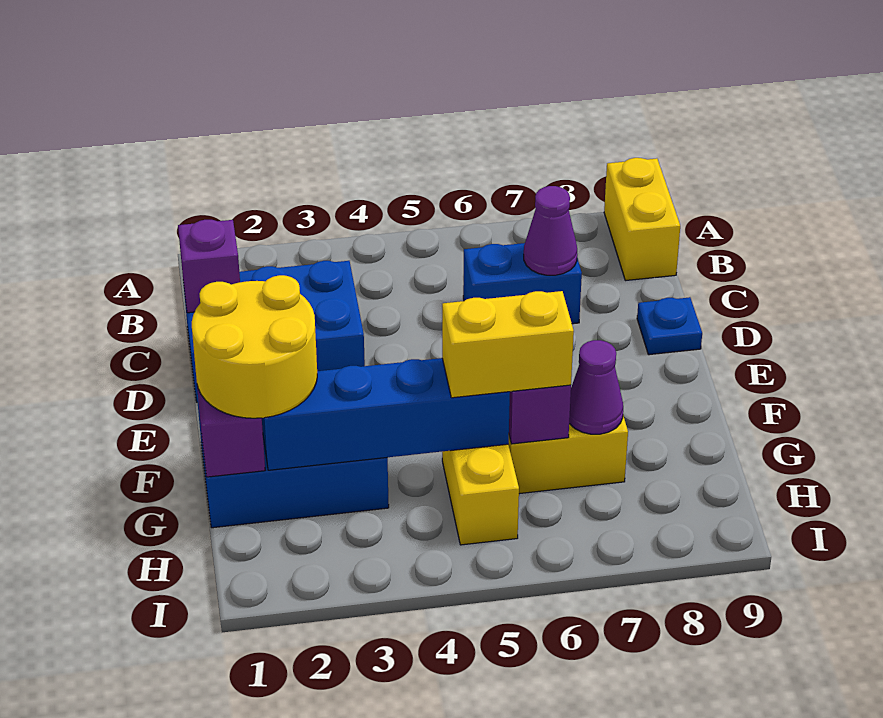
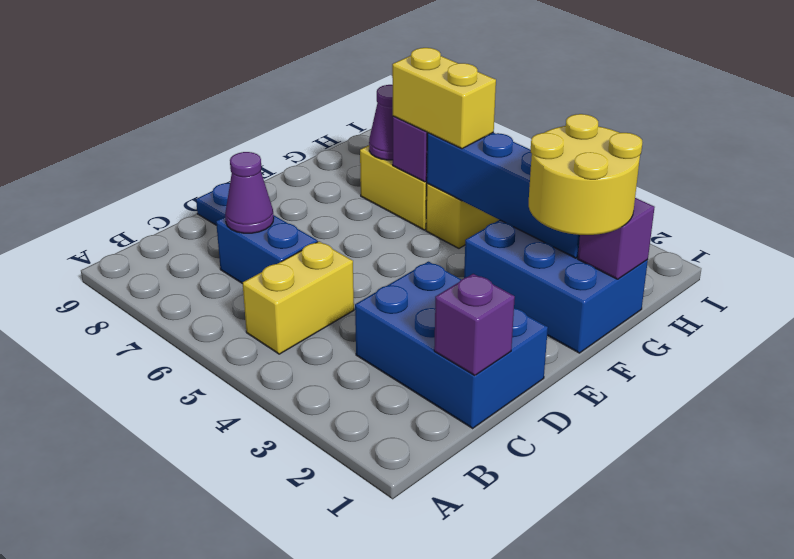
yellow brick A9:B9 level 1 -> yellow brick B5:C5 level 1

